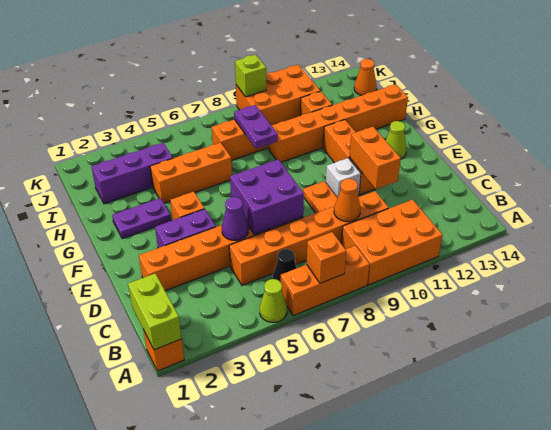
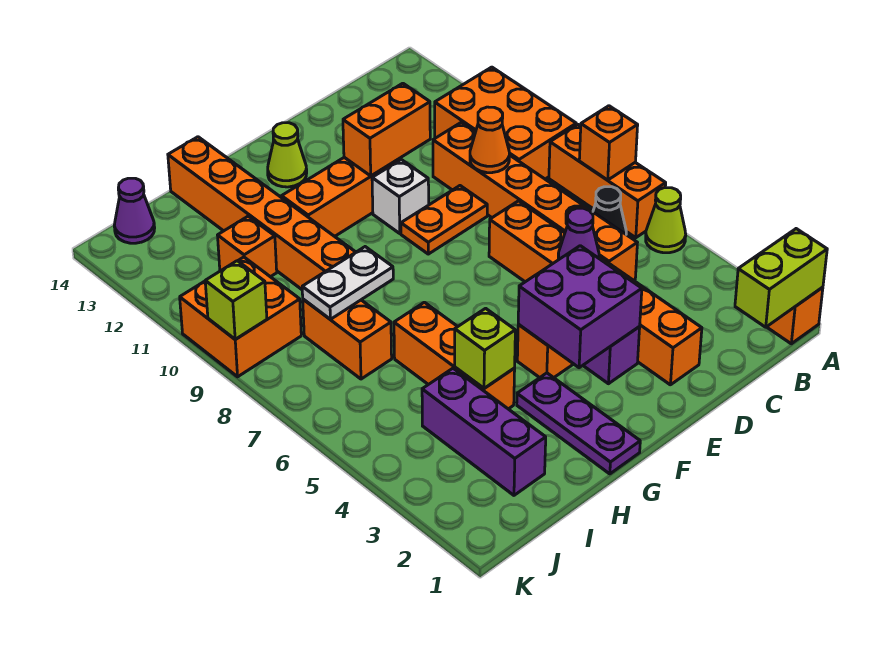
purple brick D6:E7 level 2 -> purple brick E3:F4 level 2
purple plate G2:G3 level 1 -> purple plate G1:G3 level 1
none -> lime brick H4 level 2
purple plate H8:I8 level 2 -> white plate H8:I8 level 2
orange brick J9:K11 level 1 -> orange brick J9:K10 level 1
orange cone J14 level 1 -> purple cone J14 level 1

